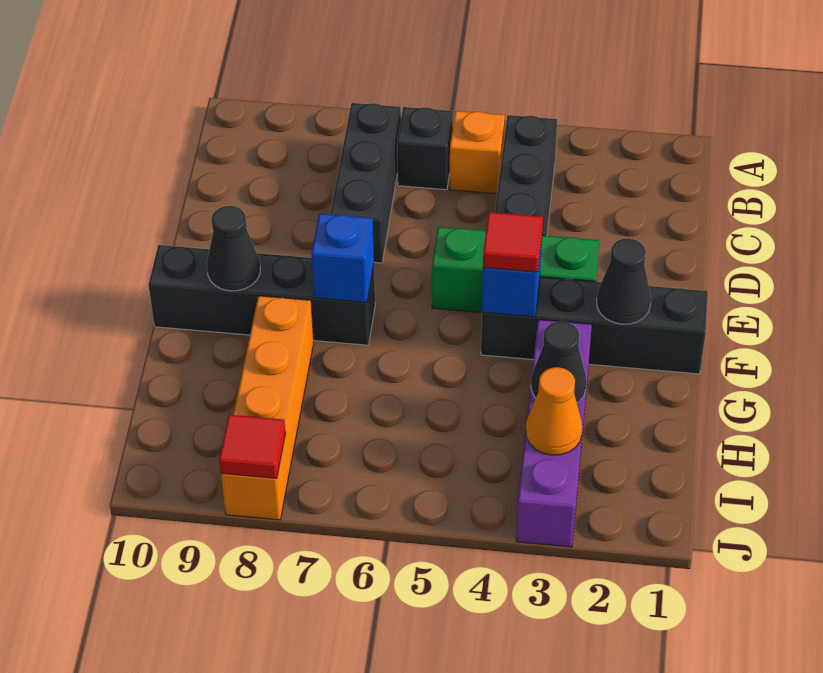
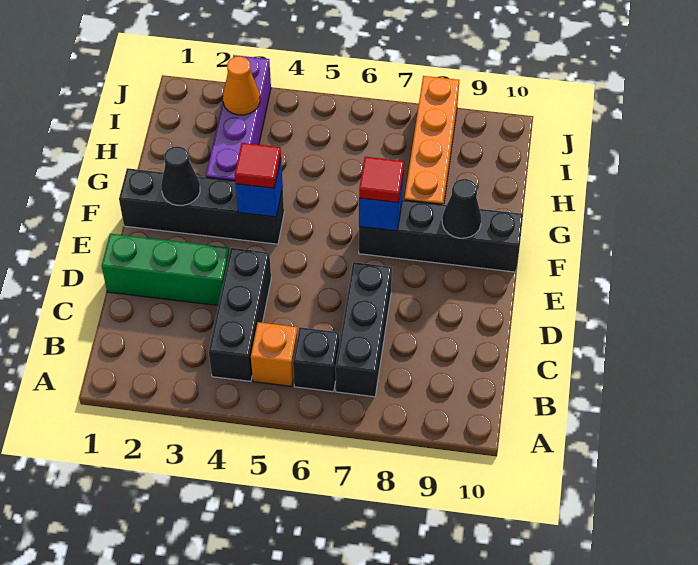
green brick E3:E5 level 1 -> green brick D1:D3 level 1
black cone H3 level 2 -> none
red tile J8 level 2 -> red tile F7 level 3

